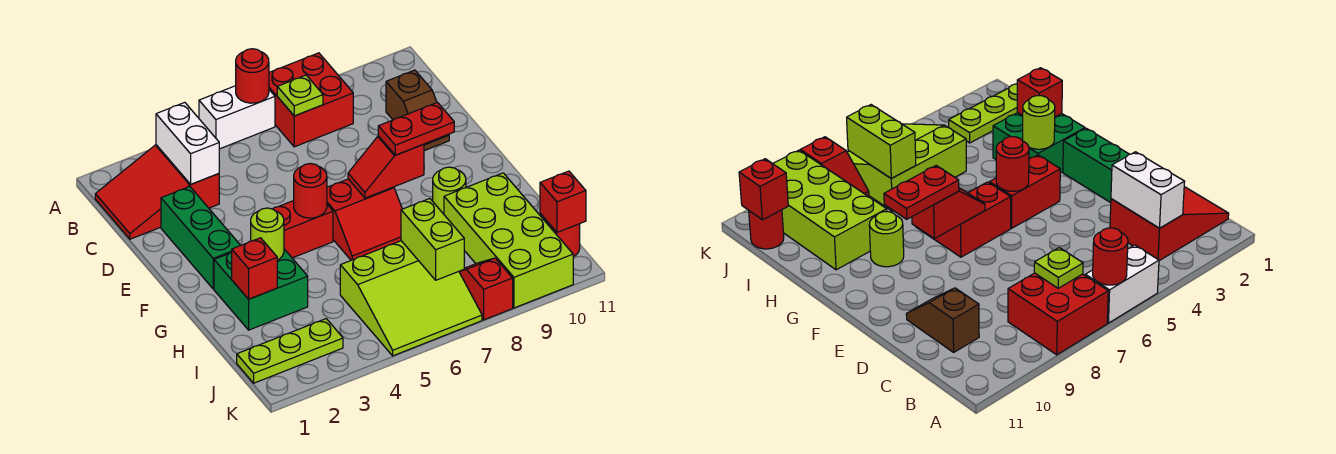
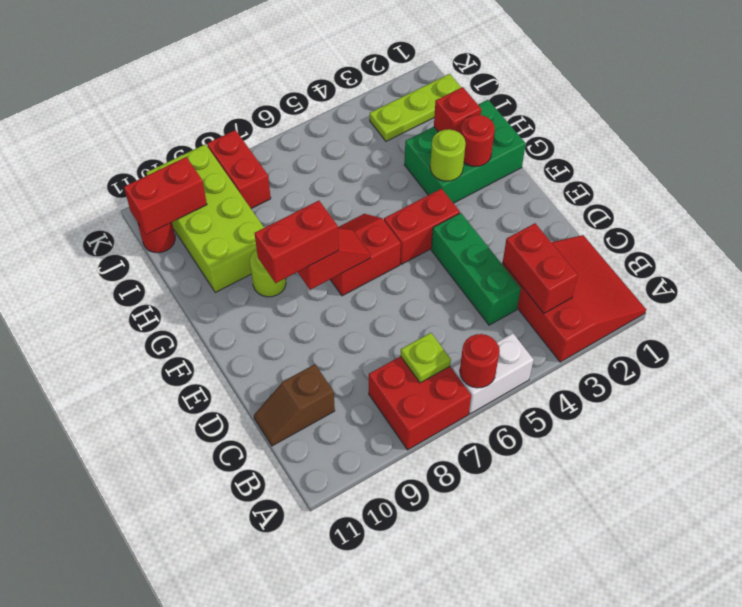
red slope B1:C3 level 1 top 3 -> red slope A1:C3 level 1 top 3
white brick B3:C3 level 2 -> red brick B3:C3 level 2
brown slope C10:D10 level 1 top C -> brown slope C10:C11 level 1 top 10
green brick D2:F2 level 1 -> green brick C4:E4 level 1
red round brick F5 level 2 -> red round brick G2 level 2
red plate F8:F9 level 3 -> red brick F8:F9 level 3
green brick G2:H3 level 1 -> green brick G1:H3 level 1
lime slope I5:K7 level 1 top I -> none
lime brick I7:J7 level 2 -> none
red slope J8:K8 level 1 top K -> red brick J8:K8 level 1
red brick J11 level 2 -> red brick J10:J11 level 2

